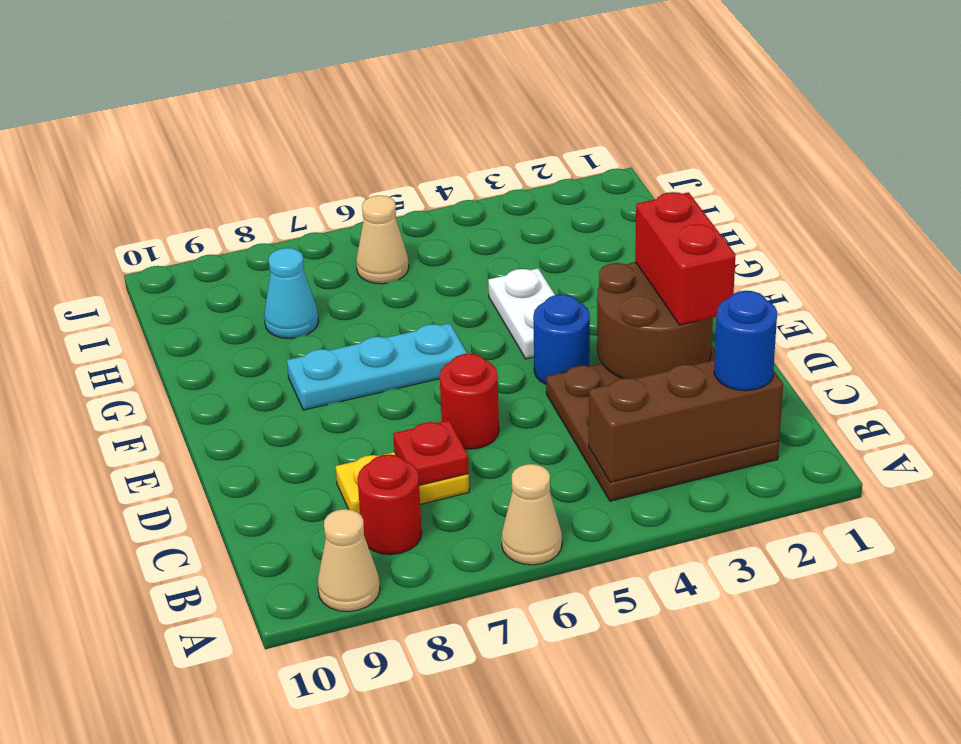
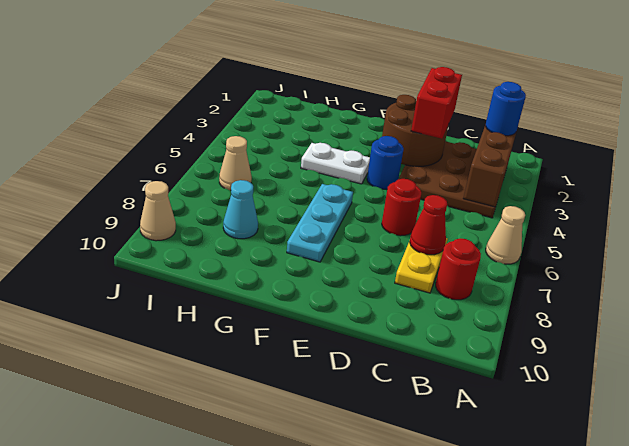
tan cone A9 level 1 -> tan cone J9 level 1
red plate C7 level 2 -> red cone C7 level 2
red brick D2:E2 level 3 -> red brick D2:D3 level 3

